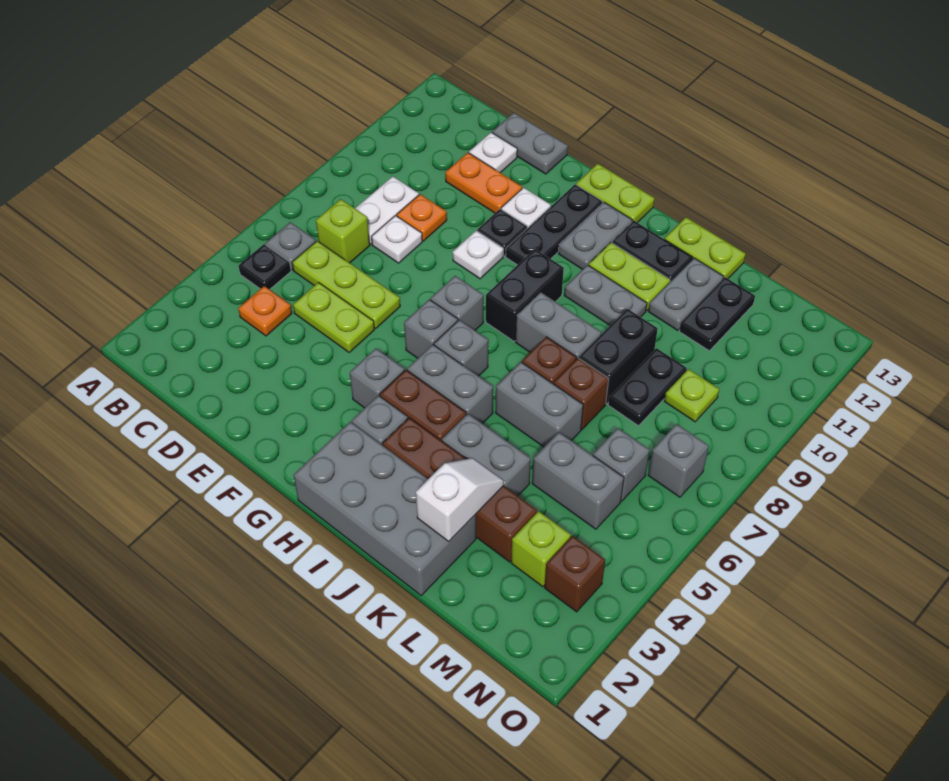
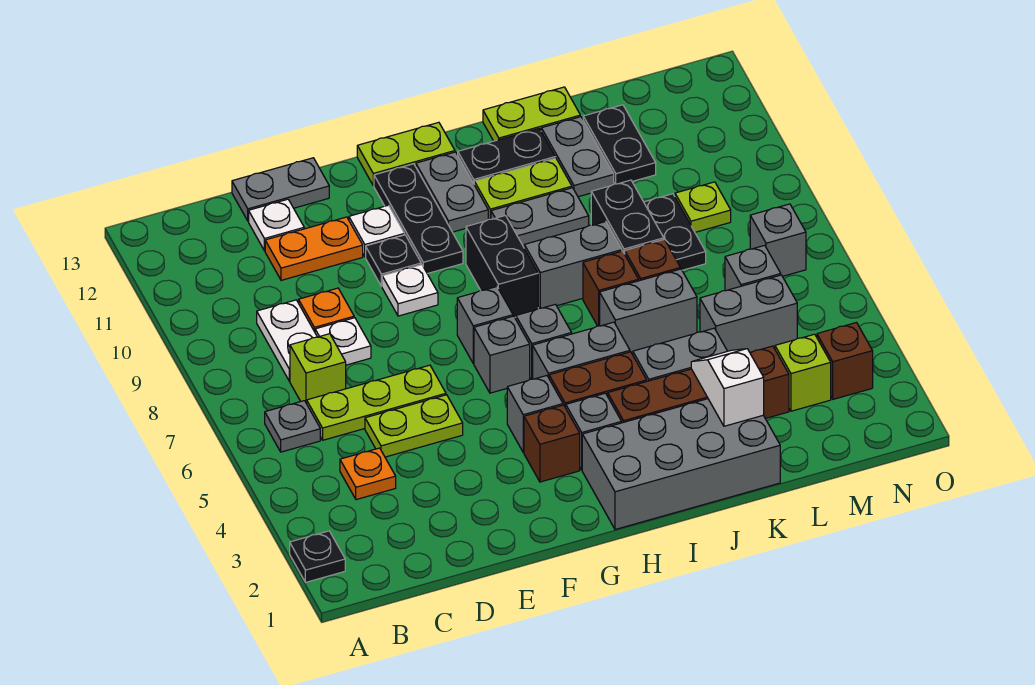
black plate B5 level 1 -> black plate A2 level 1
none -> brown brick G3 level 1

